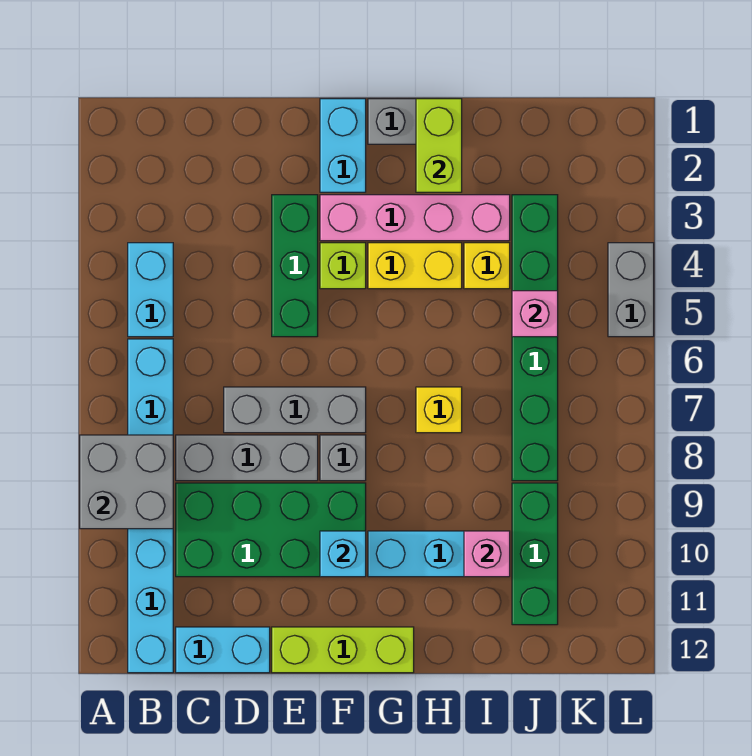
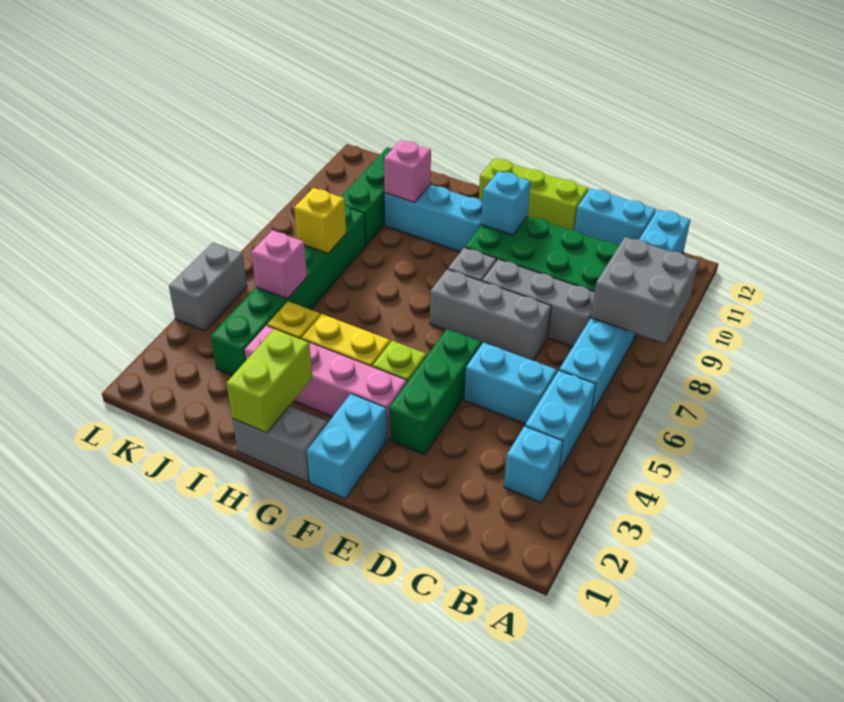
none -> cyan brick B3 level 1
none -> cyan brick C5:D5 level 1
yellow brick H7 level 1 -> yellow brick J7 level 2

